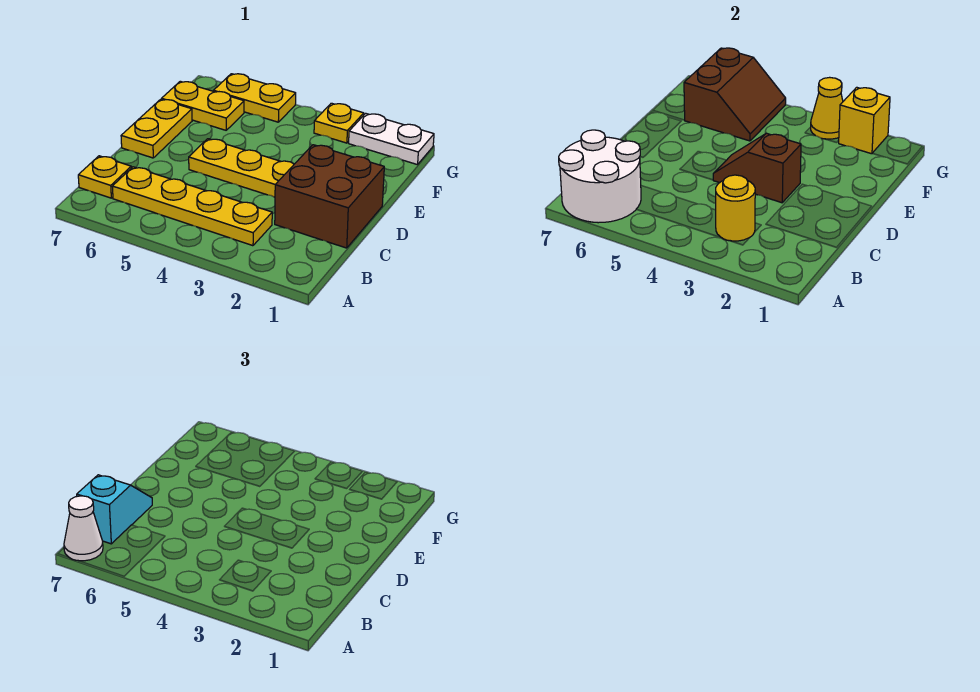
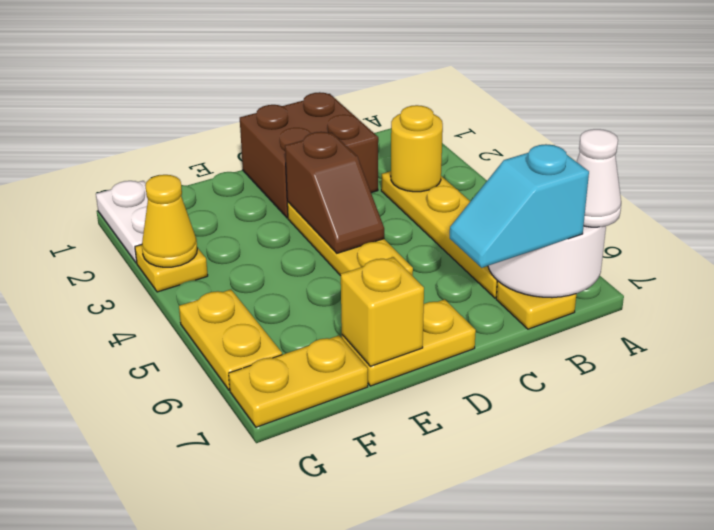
brown slope F5:G6 level 2 top 6 -> none
yellow plate F6:F7 level 1 -> yellow plate F7:G7 level 1
yellow brick G2 level 2 -> yellow brick E7 level 2

